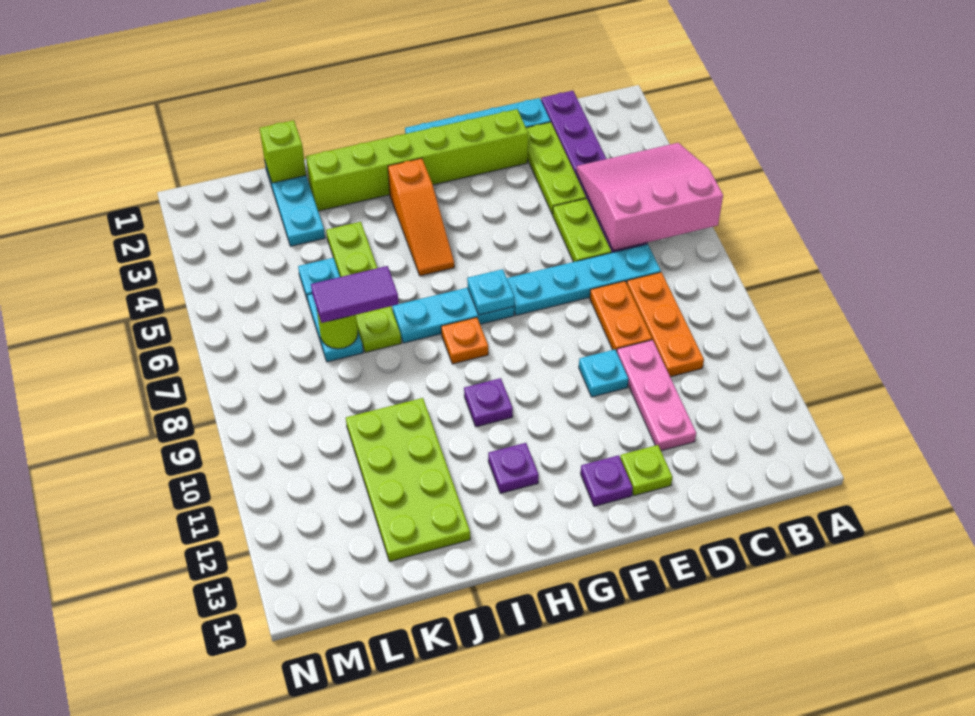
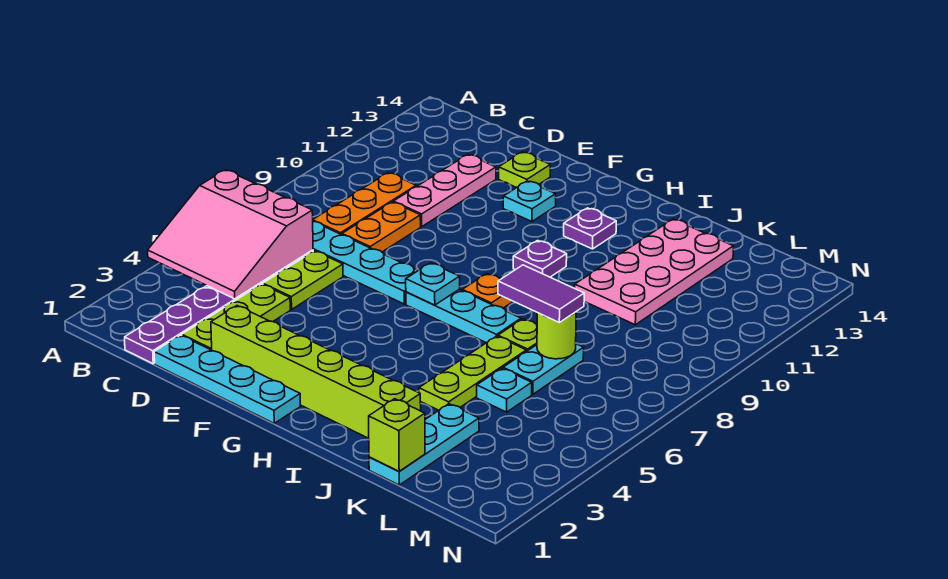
cyan plate E10 level 1 -> cyan plate F12 level 1
purple plate F13 level 1 -> none
orange slope H3:H5 level 1 top 3 -> none
lime plate J10:K13 level 1 -> pink plate J10:K13 level 1

